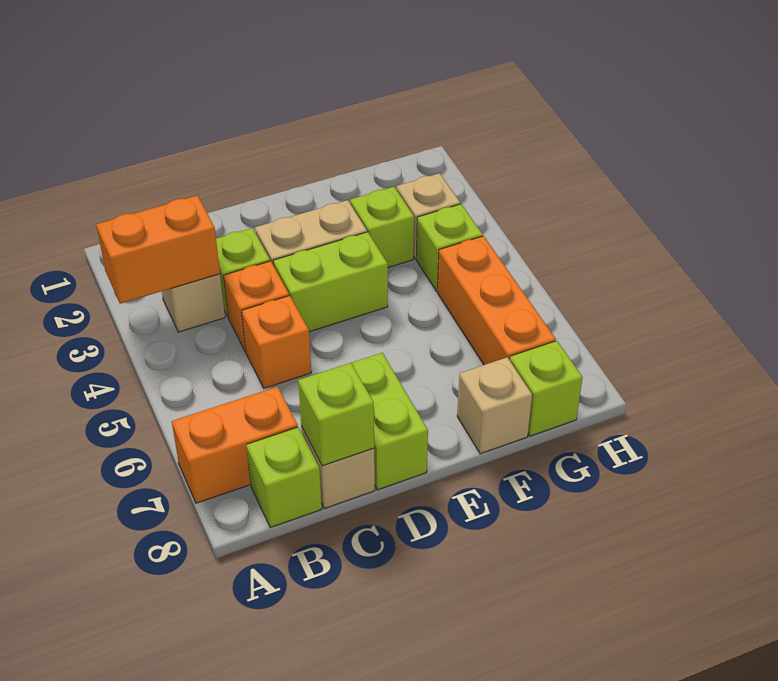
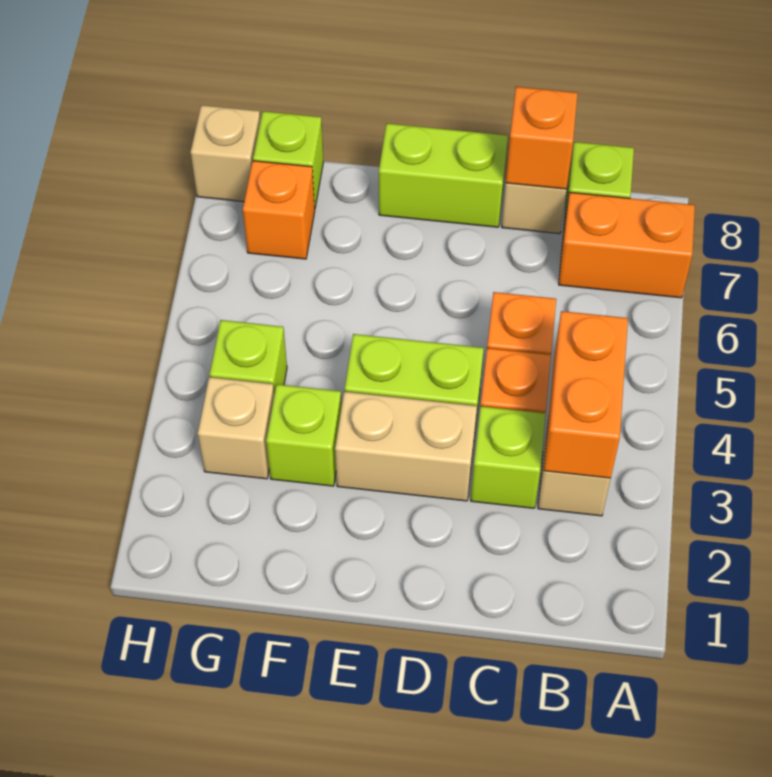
orange brick A3:B3 level 2 -> orange brick B3:B4 level 2
lime brick C8 level 2 -> orange brick C8 level 2
lime brick D7:D8 level 1 -> lime brick D8:E8 level 1
tan brick F8 level 1 -> tan brick H8 level 1
orange brick G5:G7 level 1 -> orange brick G7 level 1

